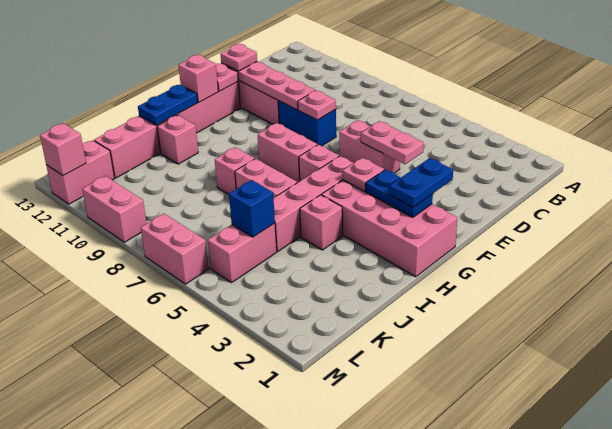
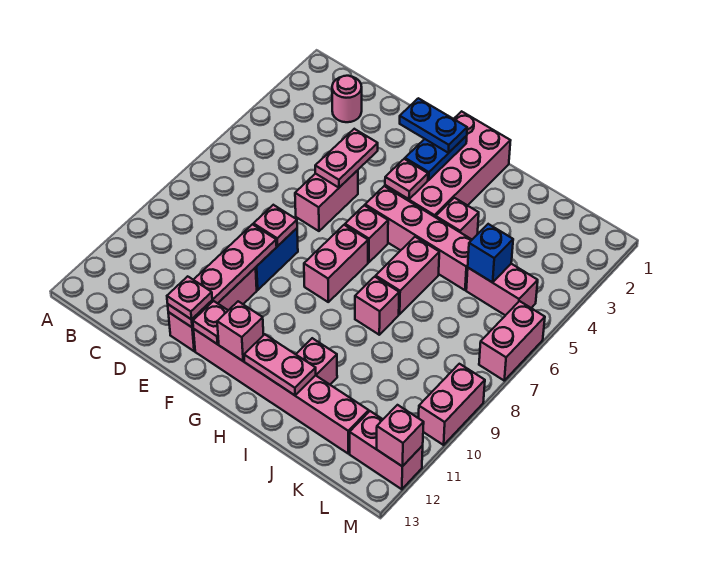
none -> pink round brick C2 level 1
blue plate H12:I12 level 2 -> pink plate H12:I12 level 2

